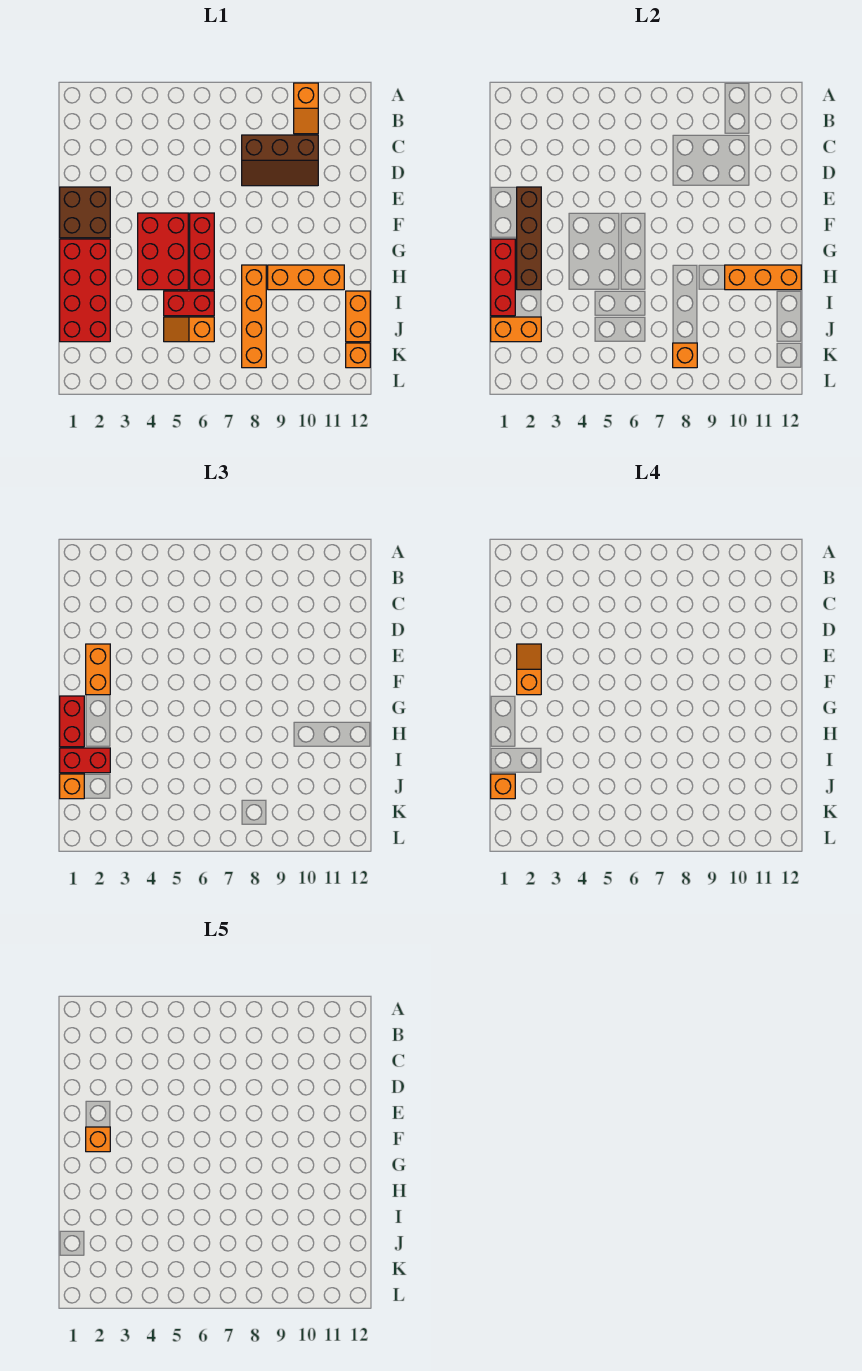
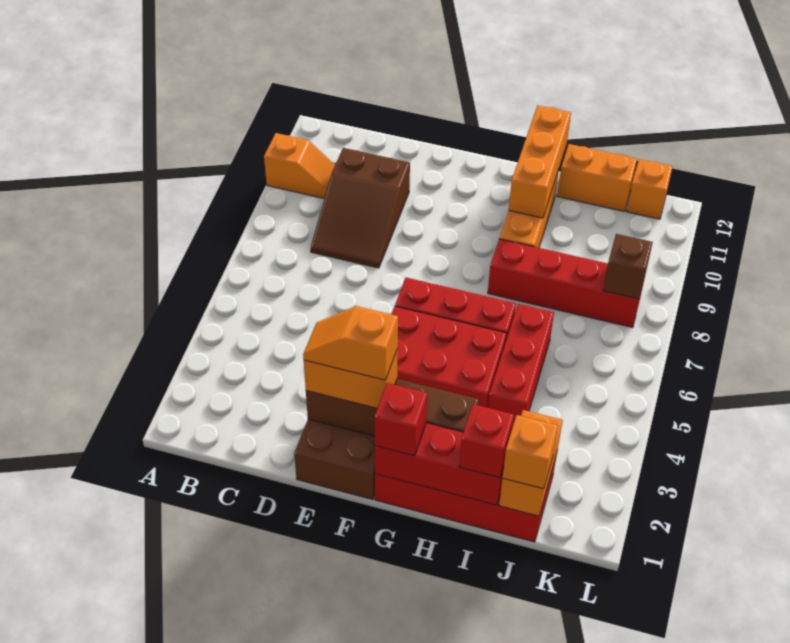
brown slope C8:D10 level 1 top C -> brown slope C8:D10 level 1 top 10
orange brick F2 level 5 -> none
red brick G1:H1 level 3 -> red brick G1 level 3
orange brick H8:K8 level 1 -> red brick H8:K8 level 1
red brick I1:I2 level 3 -> red brick I1 level 3
red brick I5:I6 level 1 -> red brick I4:I6 level 1
orange brick J1 level 4 -> none
orange slope J5:J6 level 1 top 6 -> none
orange brick K8 level 2 -> brown brick K8 level 2

